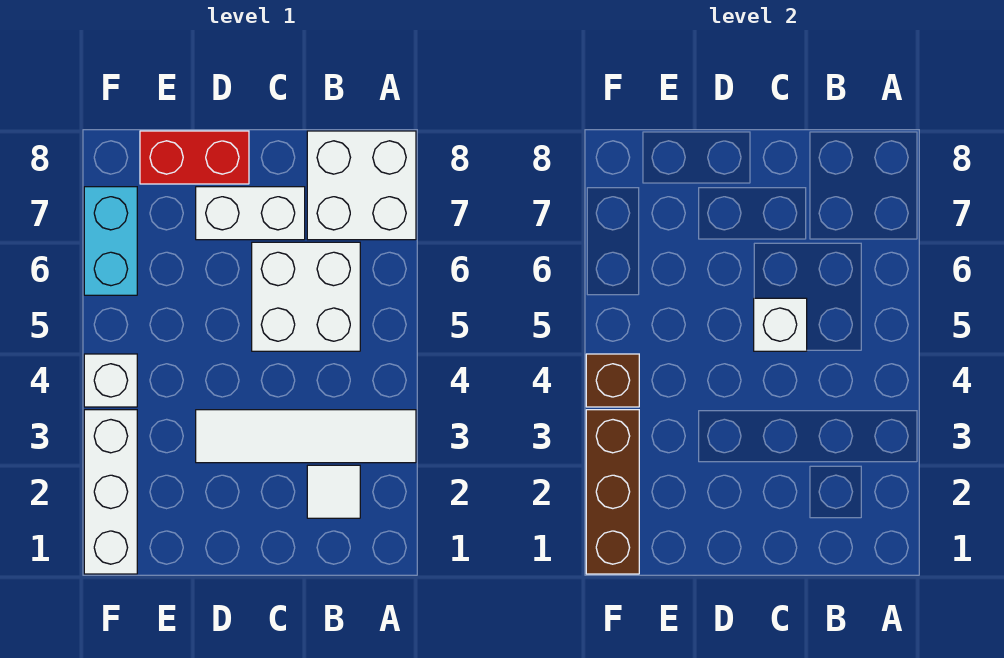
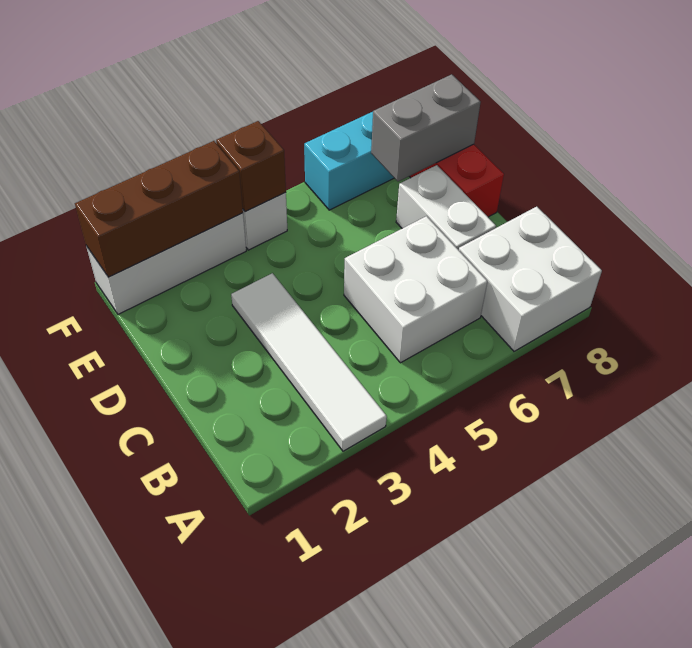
white tile B2 level 1 -> none
white brick C5 level 2 -> none
none -> grey brick E7:E8 level 2

